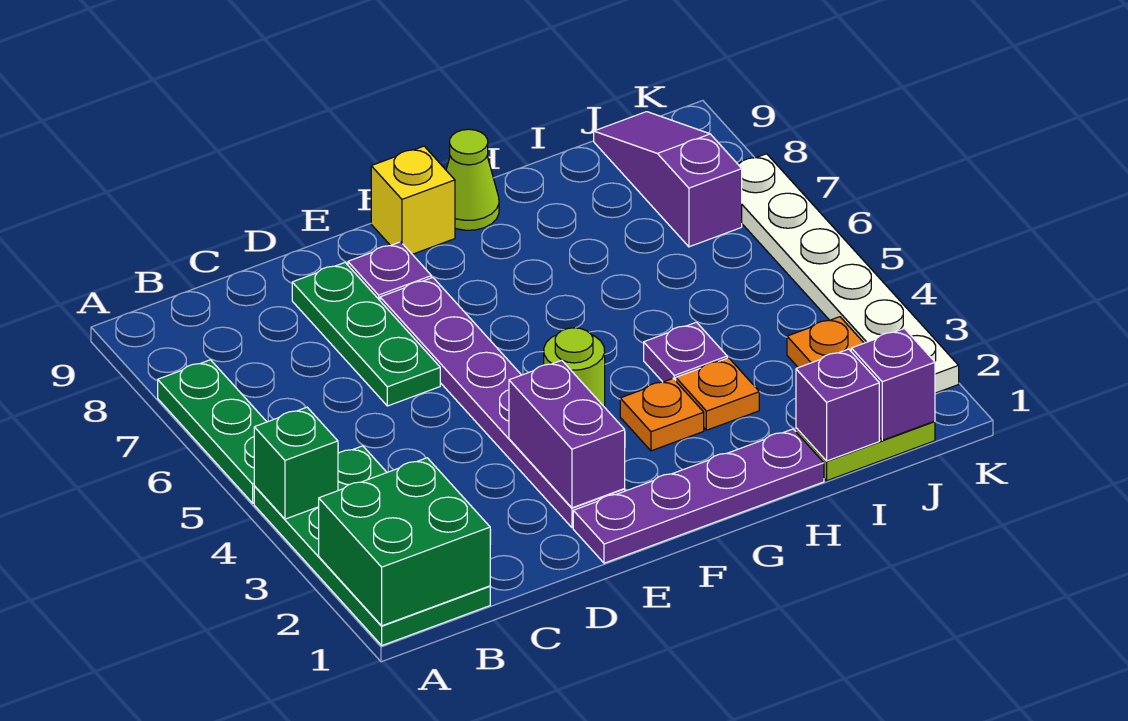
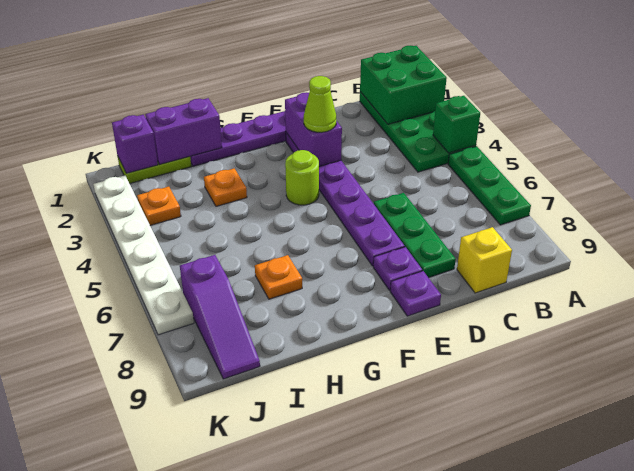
yellow brick F9 level 1 -> yellow brick C9 level 1
orange plate G3 level 1 -> orange plate H7 level 1
lime cone G9 level 1 -> lime cone E3 level 3
purple plate H4 level 1 -> purple plate E9 level 1
purple brick I1 level 2 -> purple brick H1:I1 level 2

